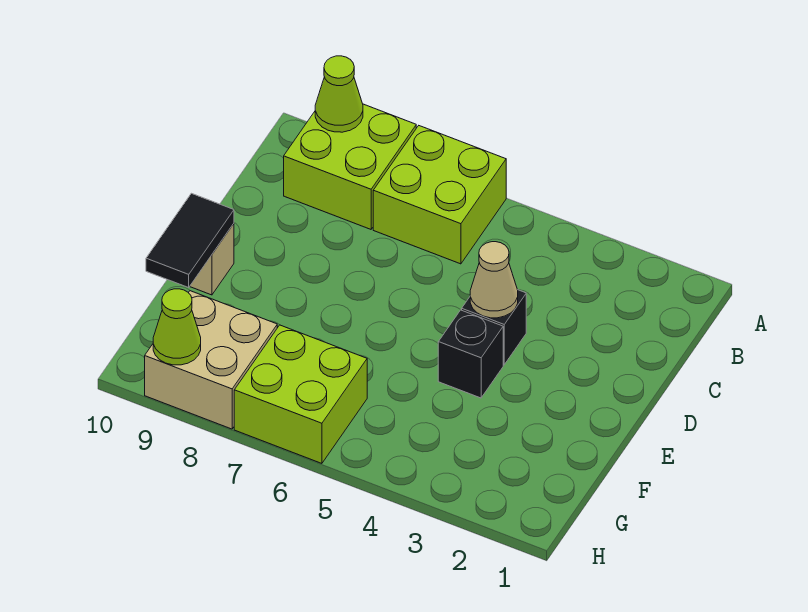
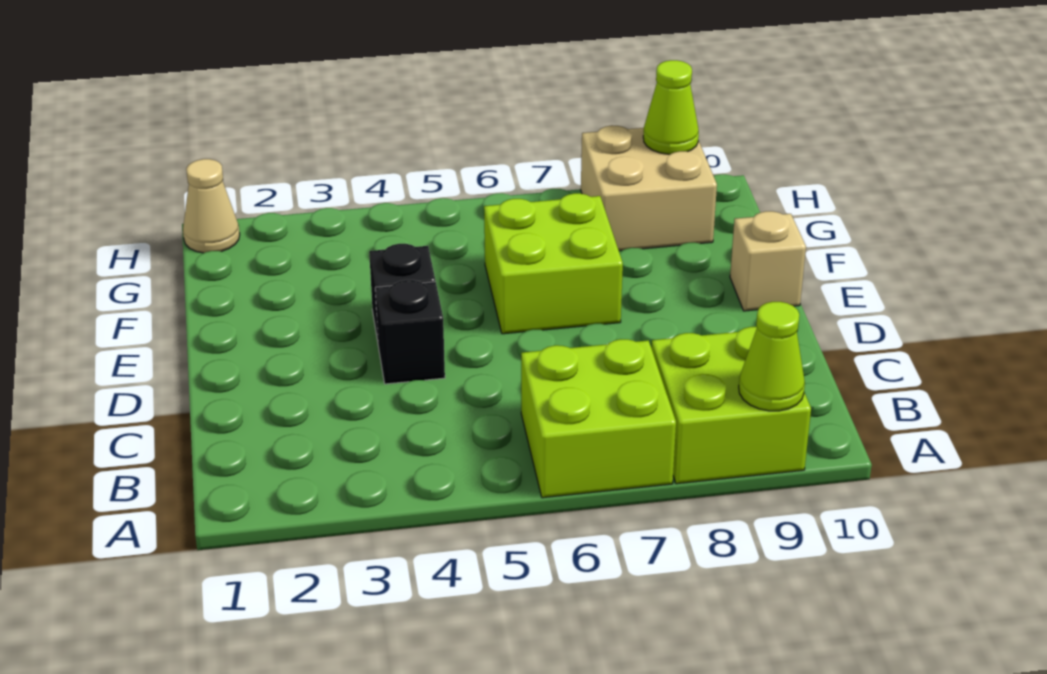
tan cone D4 level 2 -> tan cone H1 level 1
black tile E10:F10 level 2 -> none
lime brick G6:H7 level 1 -> lime brick E6:F7 level 1

